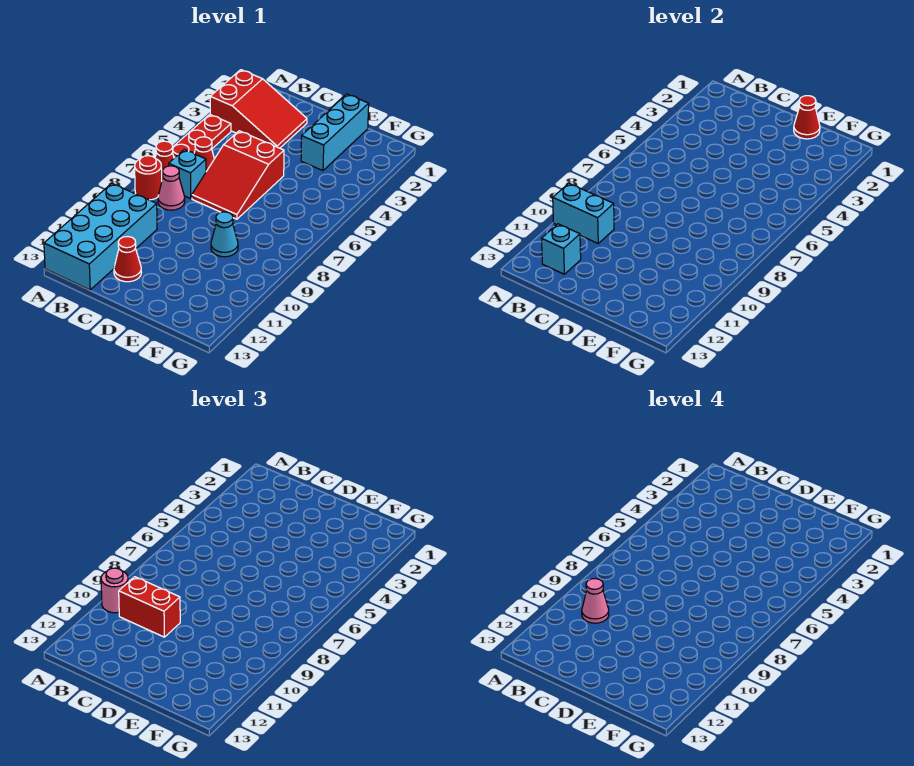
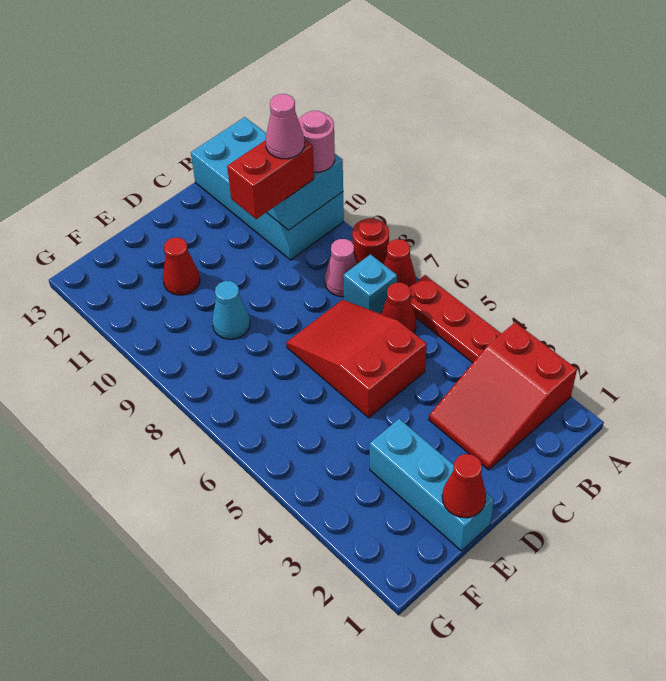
cyan brick B12 level 2 -> none
red cone C12 level 1 -> red cone E11 level 1

